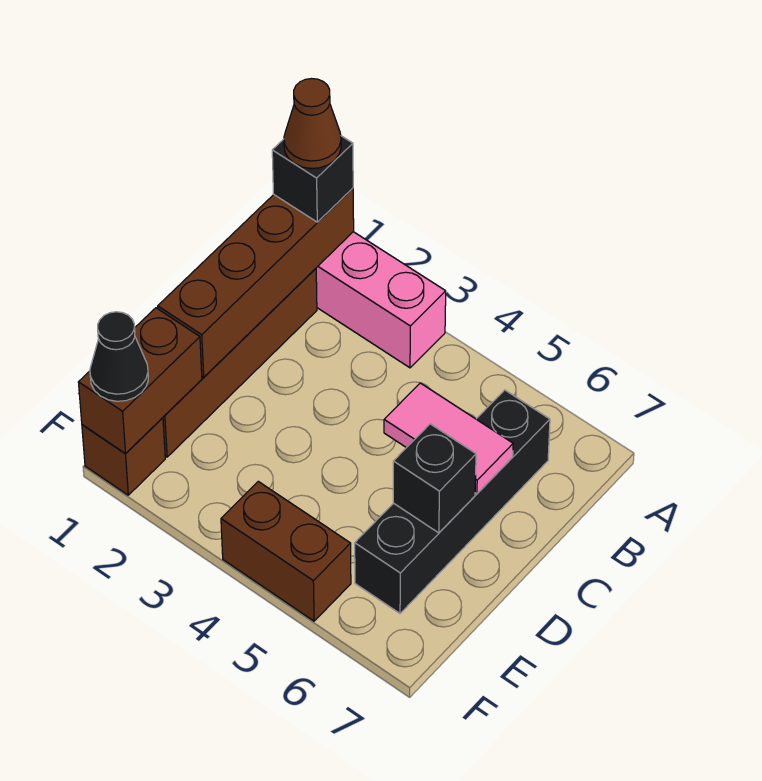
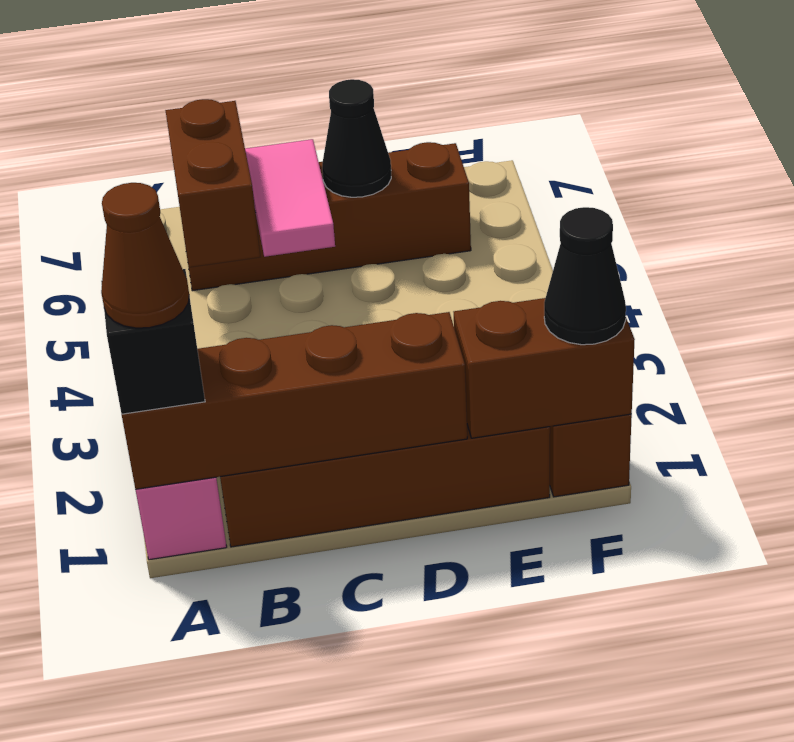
black brick B6:E6 level 1 -> brown brick B6:E6 level 1
black brick D6 level 2 -> black cone D6 level 2
brown brick F4:F5 level 1 -> brown brick B5:B6 level 2

